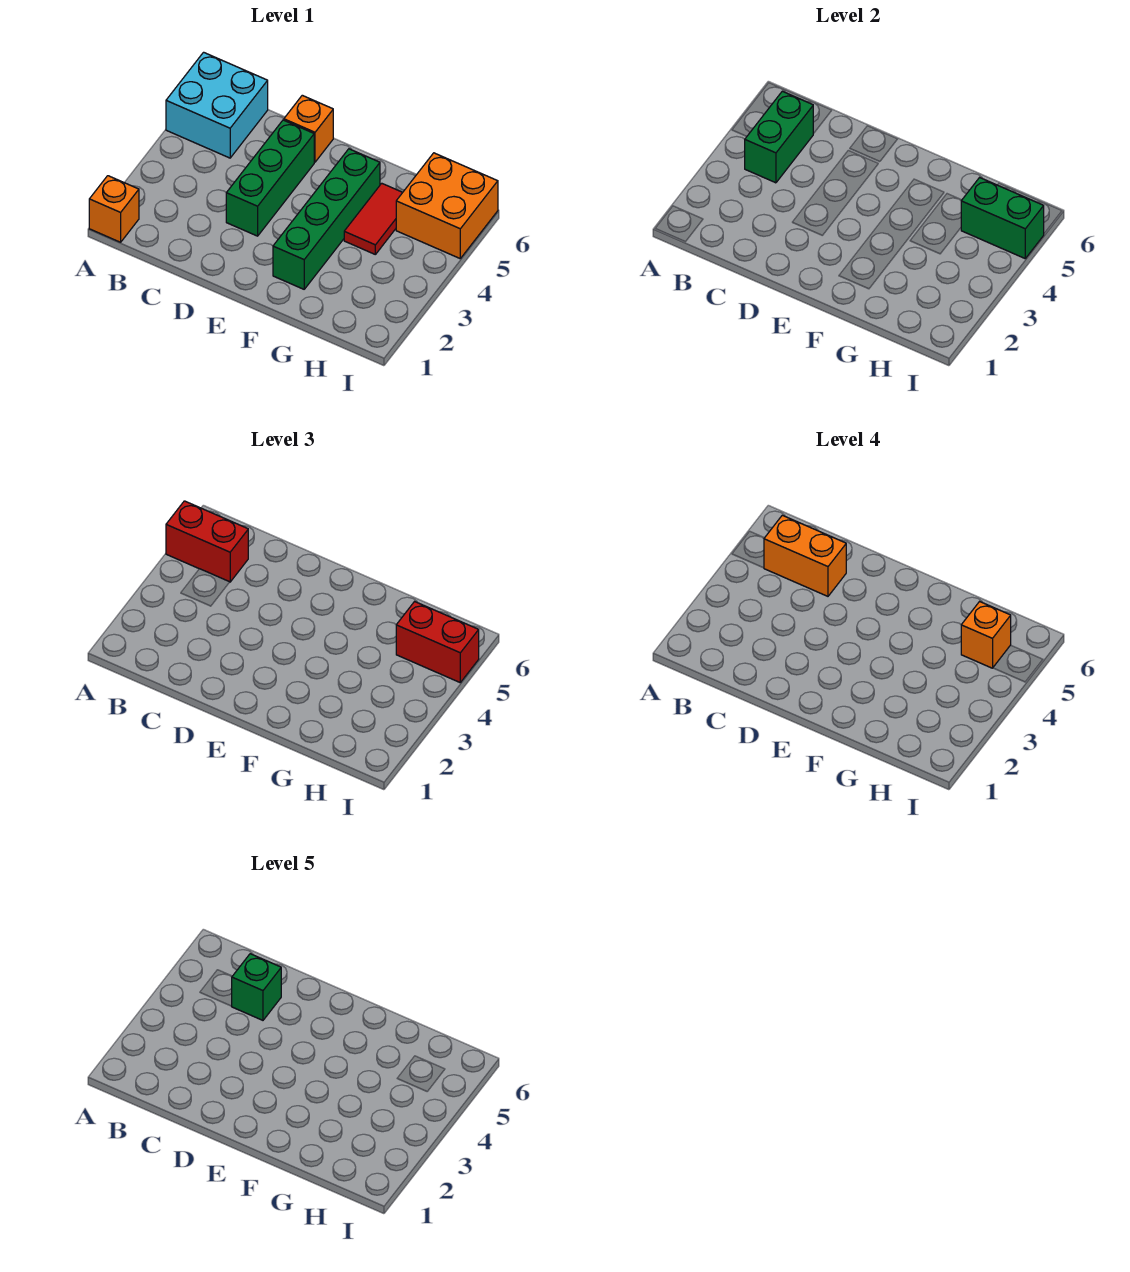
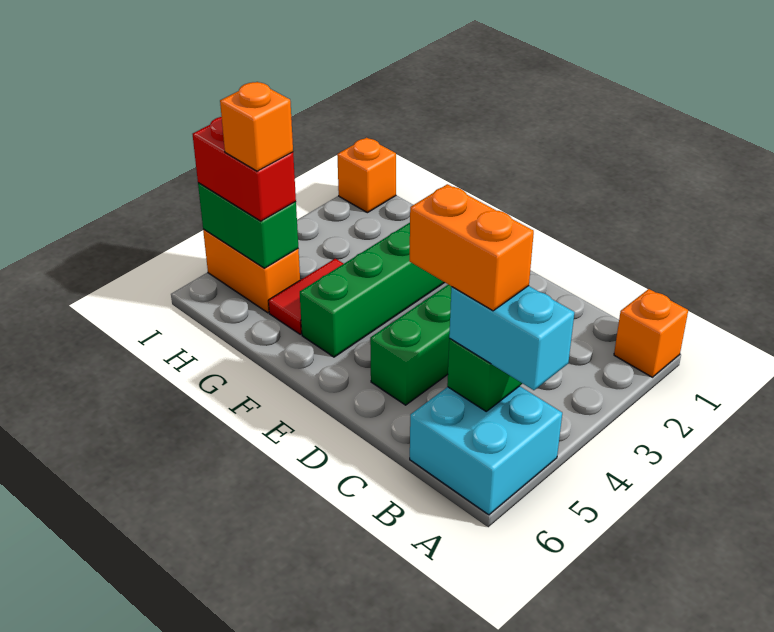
red brick A5:B5 level 3 -> cyan brick A5:B5 level 3
green brick C5 level 5 -> none
orange brick D6 level 1 -> orange brick I1 level 1
orange brick H5:I6 level 1 -> orange brick H5:I5 level 1

